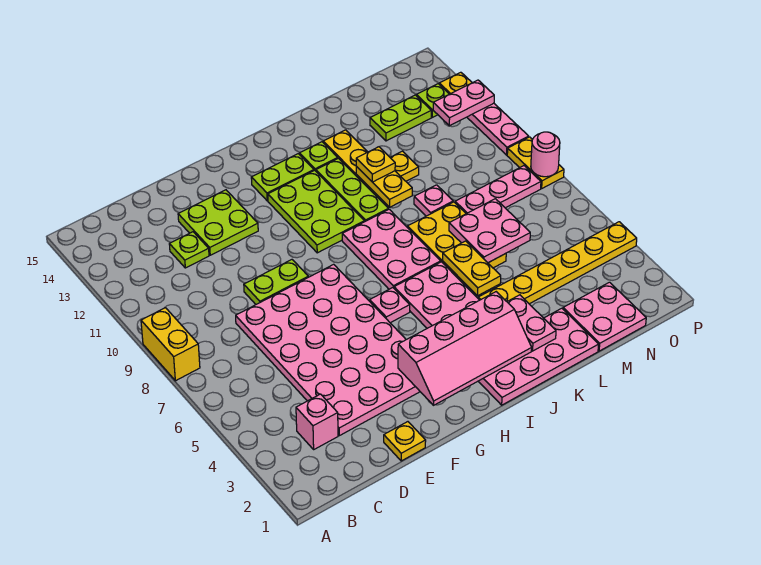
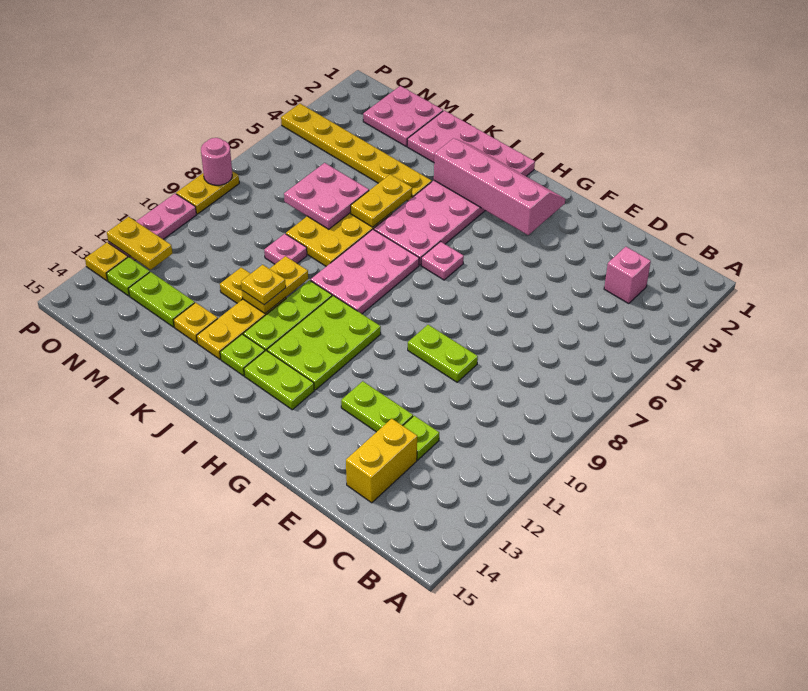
yellow brick A8:A9 level 1 -> yellow brick D13:D14 level 1
pink plate D3:G8 level 1 -> none
yellow plate E1 level 1 -> yellow plate L13 level 1
lime plate E12:F13 level 1 -> lime plate E12:F12 level 1
pink plate K2:K3 level 2 -> none
pink plate M8:O8 level 1 -> none
pink plate O12:P12 level 2 -> yellow plate O12:P12 level 2

